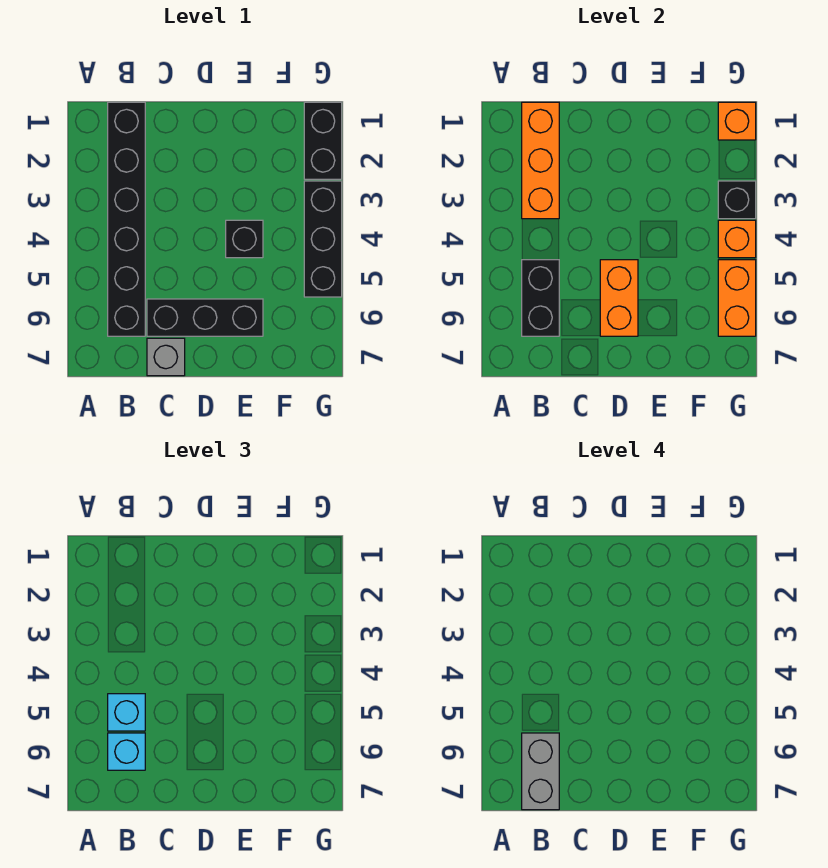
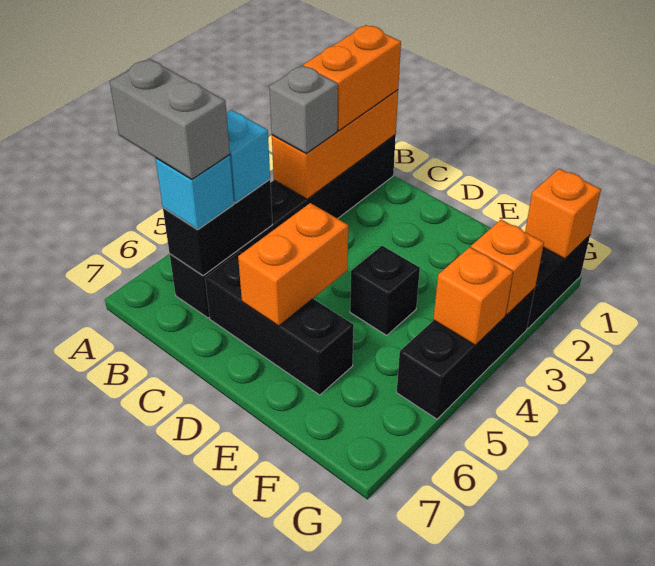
grey brick B6:B7 level 4 -> grey brick A6:B6 level 4
grey brick C7 level 1 -> grey brick B3 level 3
black brick G3 level 2 -> orange brick G3 level 2
orange brick G5:G6 level 2 -> orange brick B1:B2 level 3

